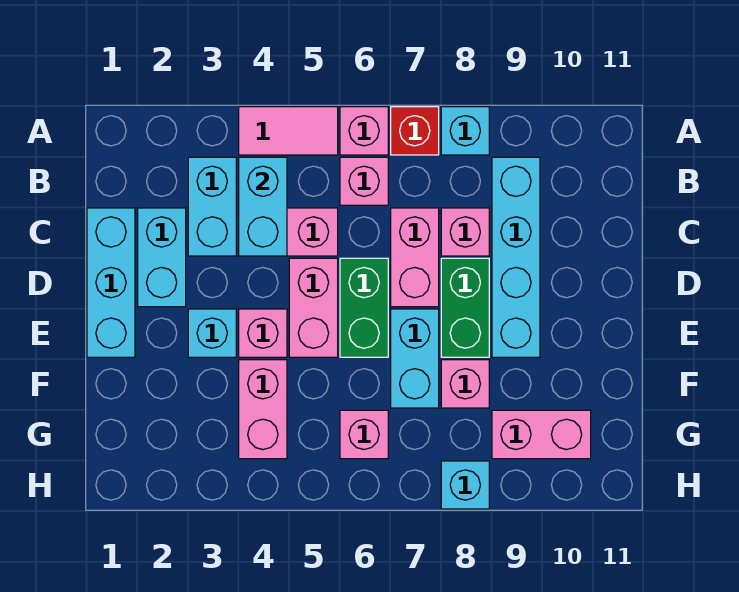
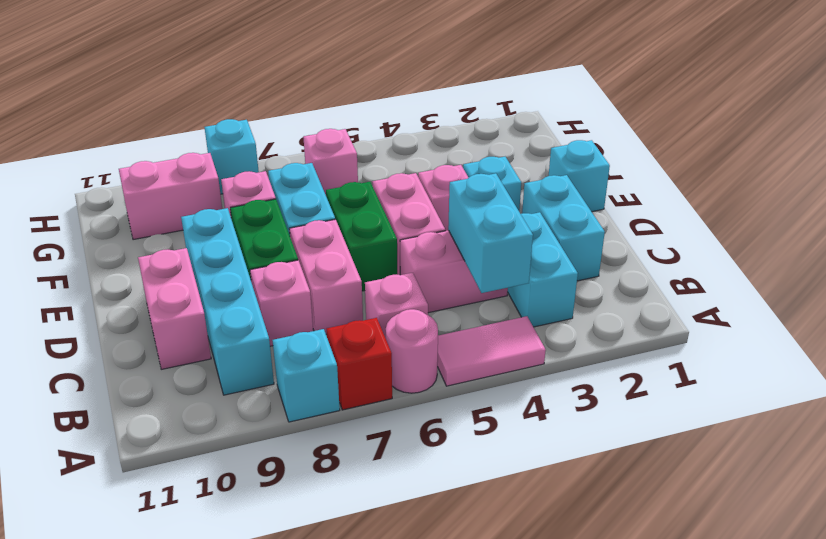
pink brick A6 level 1 -> pink round brick A6 level 1
cyan brick C1:E1 level 1 -> cyan brick E1 level 1
pink brick F4:G4 level 1 -> pink brick C10:D10 level 1

